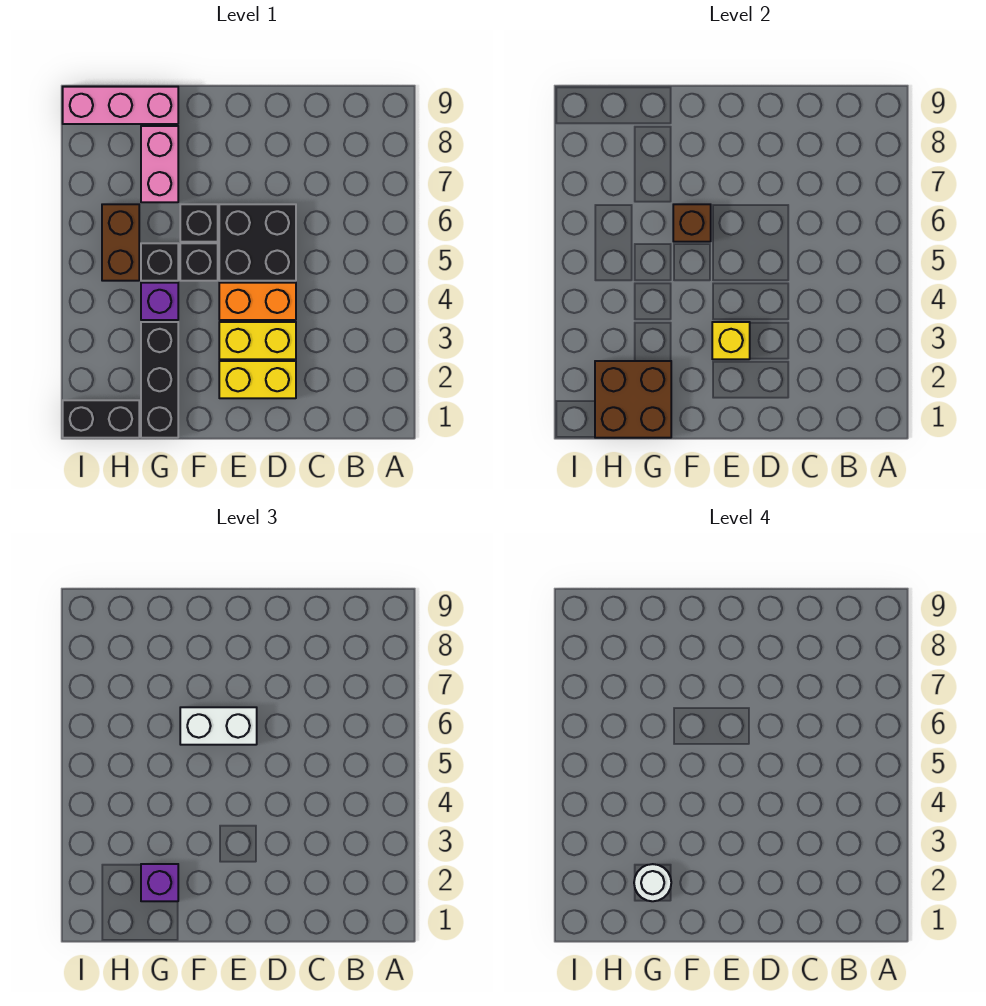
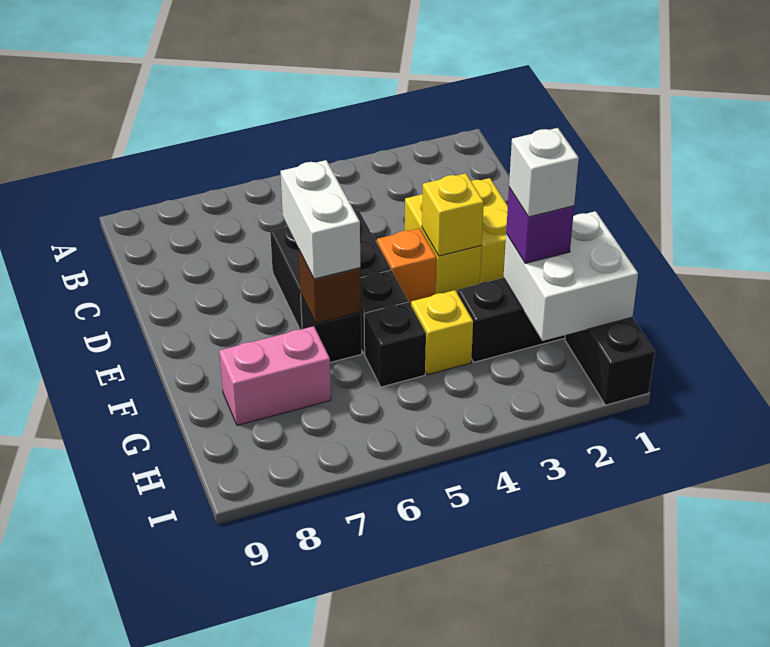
orange brick D4:E4 level 1 -> orange brick E4 level 1
brown brick G1:H2 level 2 -> white brick G1:H2 level 2
white round brick G2 level 4 -> white brick G2 level 4
purple brick G4 level 1 -> yellow brick G4 level 1
pink brick G9:I9 level 1 -> none
brown brick H5:H6 level 1 -> none

